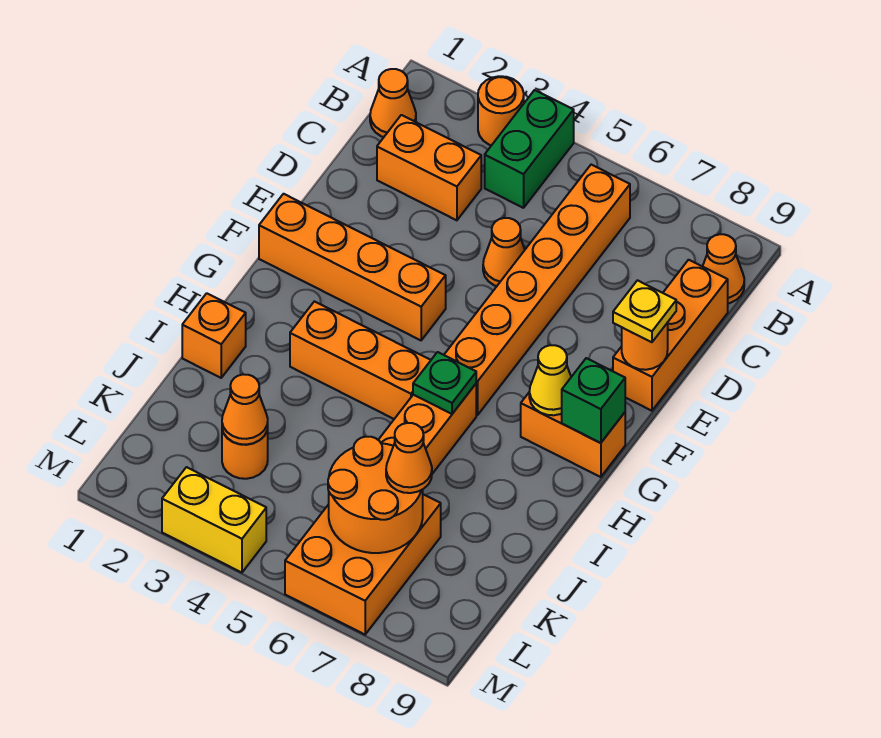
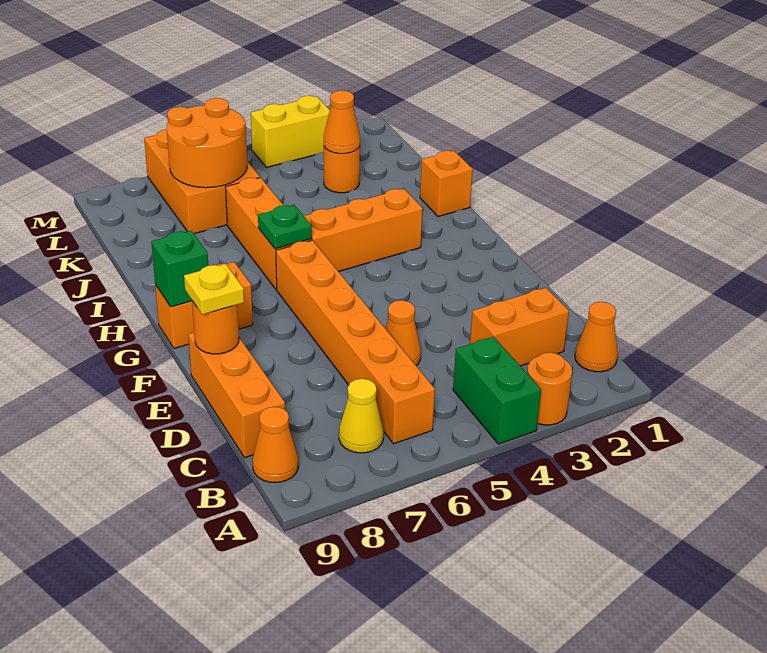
orange brick F1:F4 level 1 -> none
yellow cone G8 level 2 -> yellow cone B7 level 1
orange cone K7 level 3 -> none

